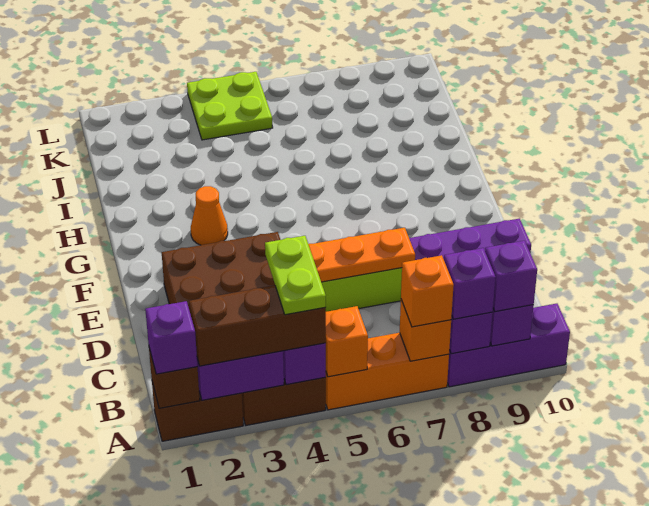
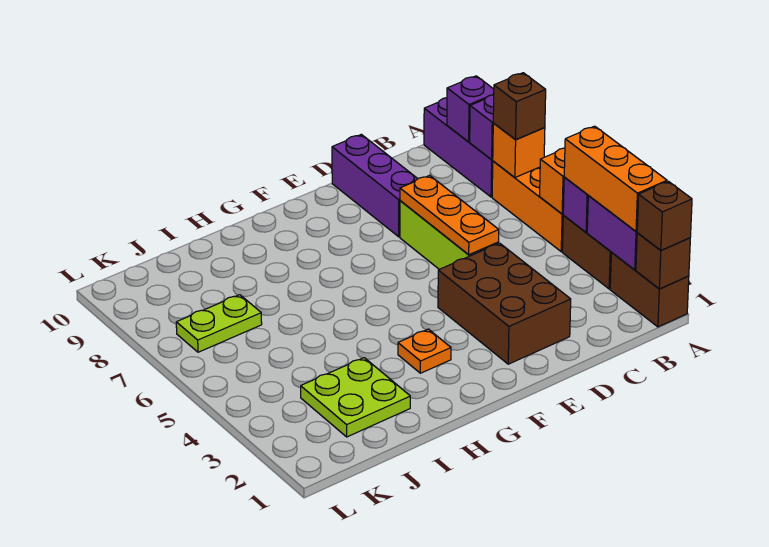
purple brick A1 level 3 -> brown brick A1 level 3
brown brick A2:A4 level 3 -> orange brick A2:A4 level 3
lime plate A4:B4 level 4 -> lime plate J7:K7 level 1
orange brick A7 level 3 -> brown brick A7 level 3
purple brick A8 level 3 -> none
purple brick A9 level 3 -> none
orange cone G3 level 1 -> orange plate G3 level 1
lime plate K4:L5 level 1 -> lime plate I2:J3 level 1

